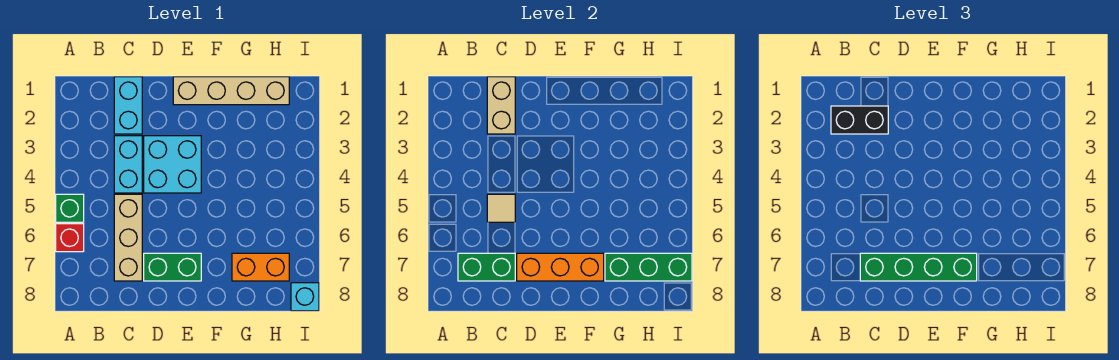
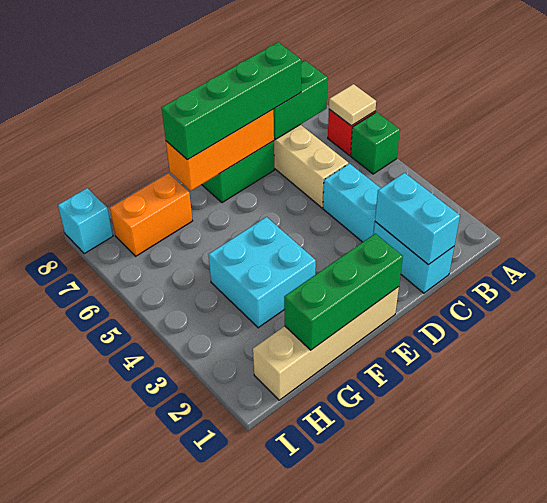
black brick B2:C2 level 3 -> none
tan brick C1:C2 level 2 -> cyan brick C1:C2 level 2
tan tile C5 level 2 -> tan tile A6 level 2
cyan brick D3:E4 level 1 -> cyan brick F3:G4 level 1
green brick G7:I7 level 2 -> green brick E1:G1 level 2

